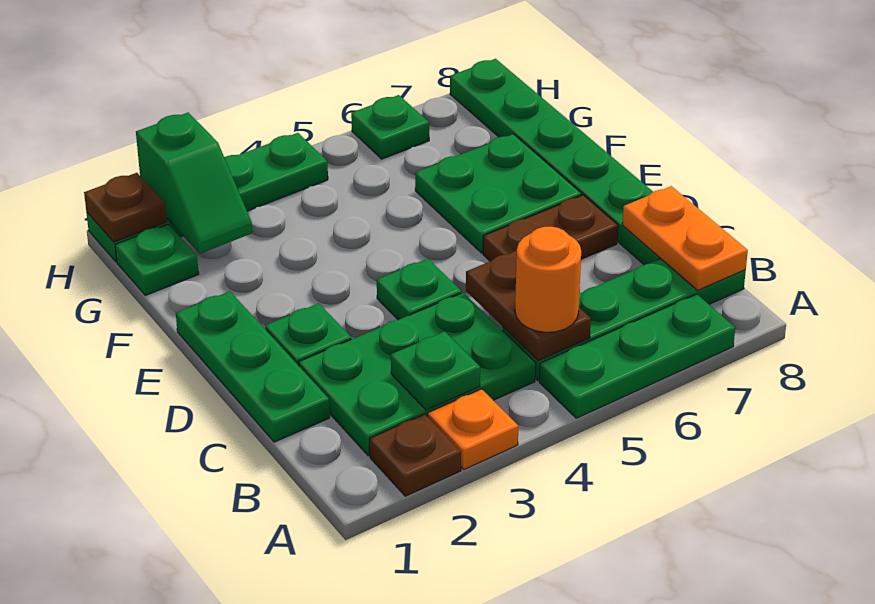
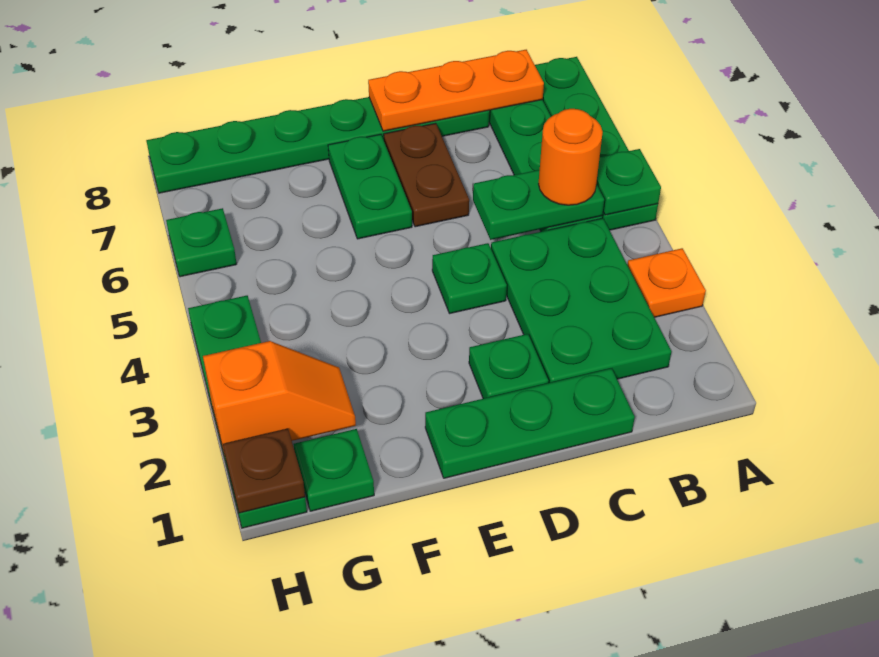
brown plate A2 level 1 -> none
green plate A5:A7 level 1 -> green plate A5:A8 level 1
green plate B3 level 2 -> green plate A5 level 2
brown plate B5:C5 level 2 -> green plate B5:C5 level 2
orange plate B8:C8 level 2 -> orange plate B8:D8 level 2
green plate E6:F7 level 1 -> green plate E6:E7 level 1
green slope G2:H2 level 2 top H -> orange slope G2:H2 level 2 top H

